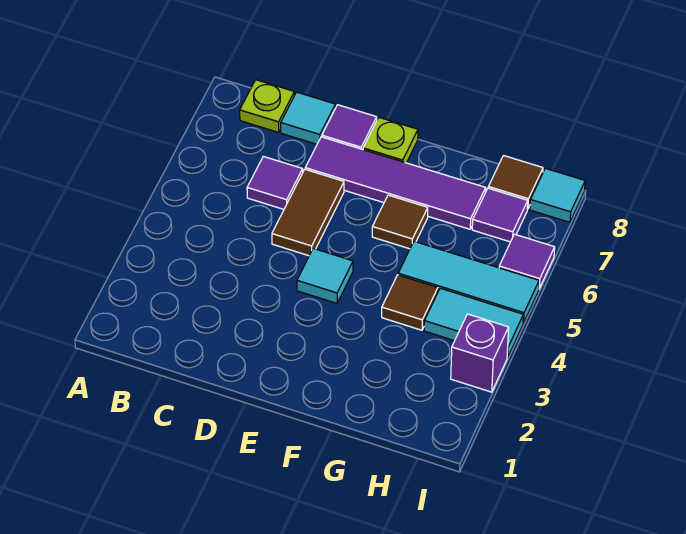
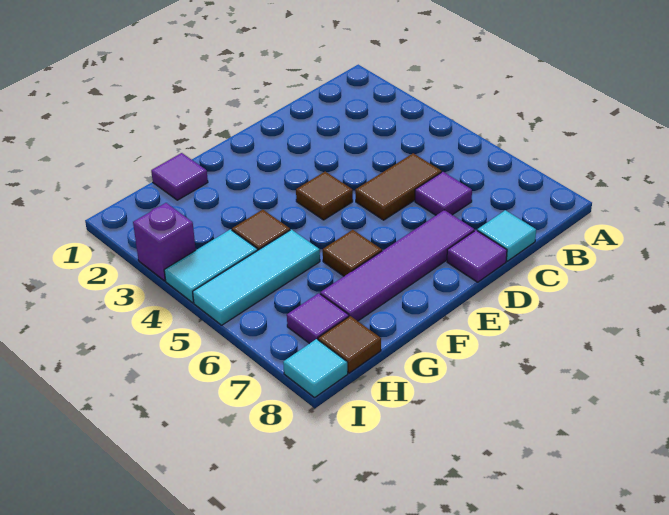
lime plate B8 level 1 -> none
brown tile D5:D6 level 1 -> brown tile C5:D5 level 1
cyan tile E4 level 1 -> brown tile E4 level 1
lime plate E8 level 1 -> none
purple tile I6 level 1 -> purple tile G1 level 1

